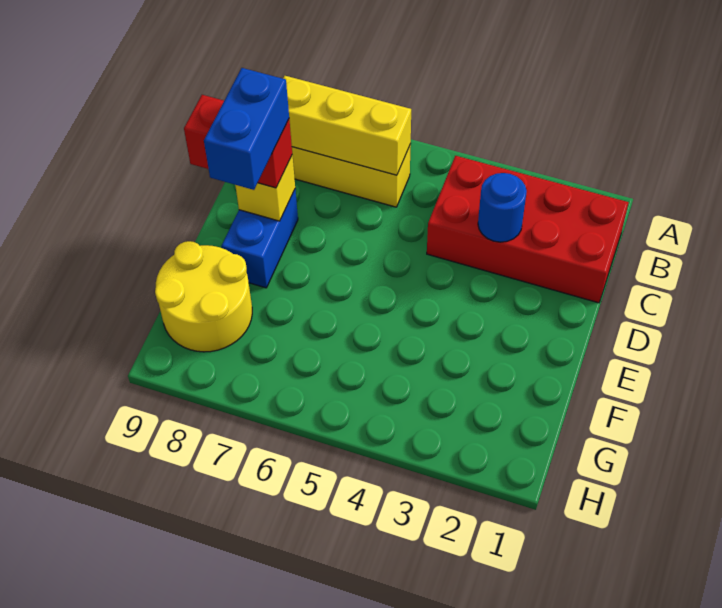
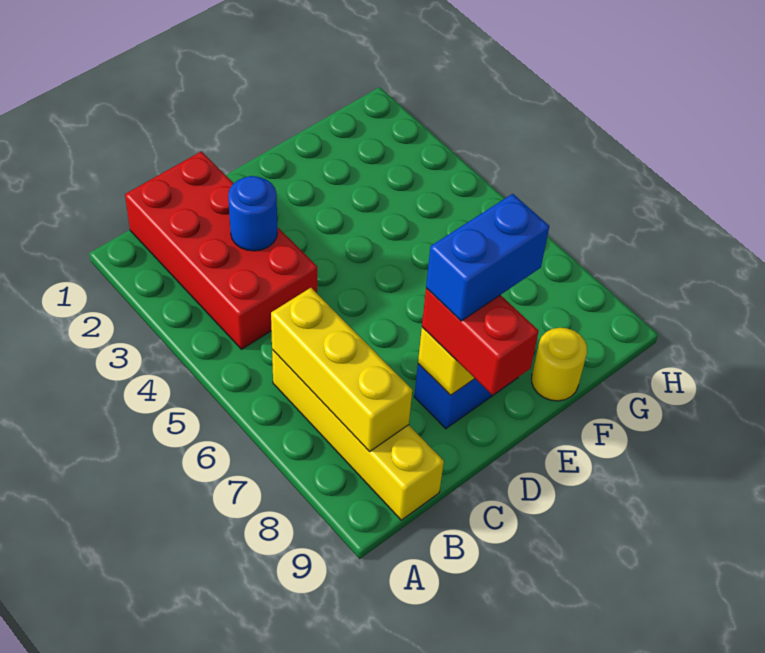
yellow round brick F8:G9 level 1 -> yellow round brick F9 level 1

